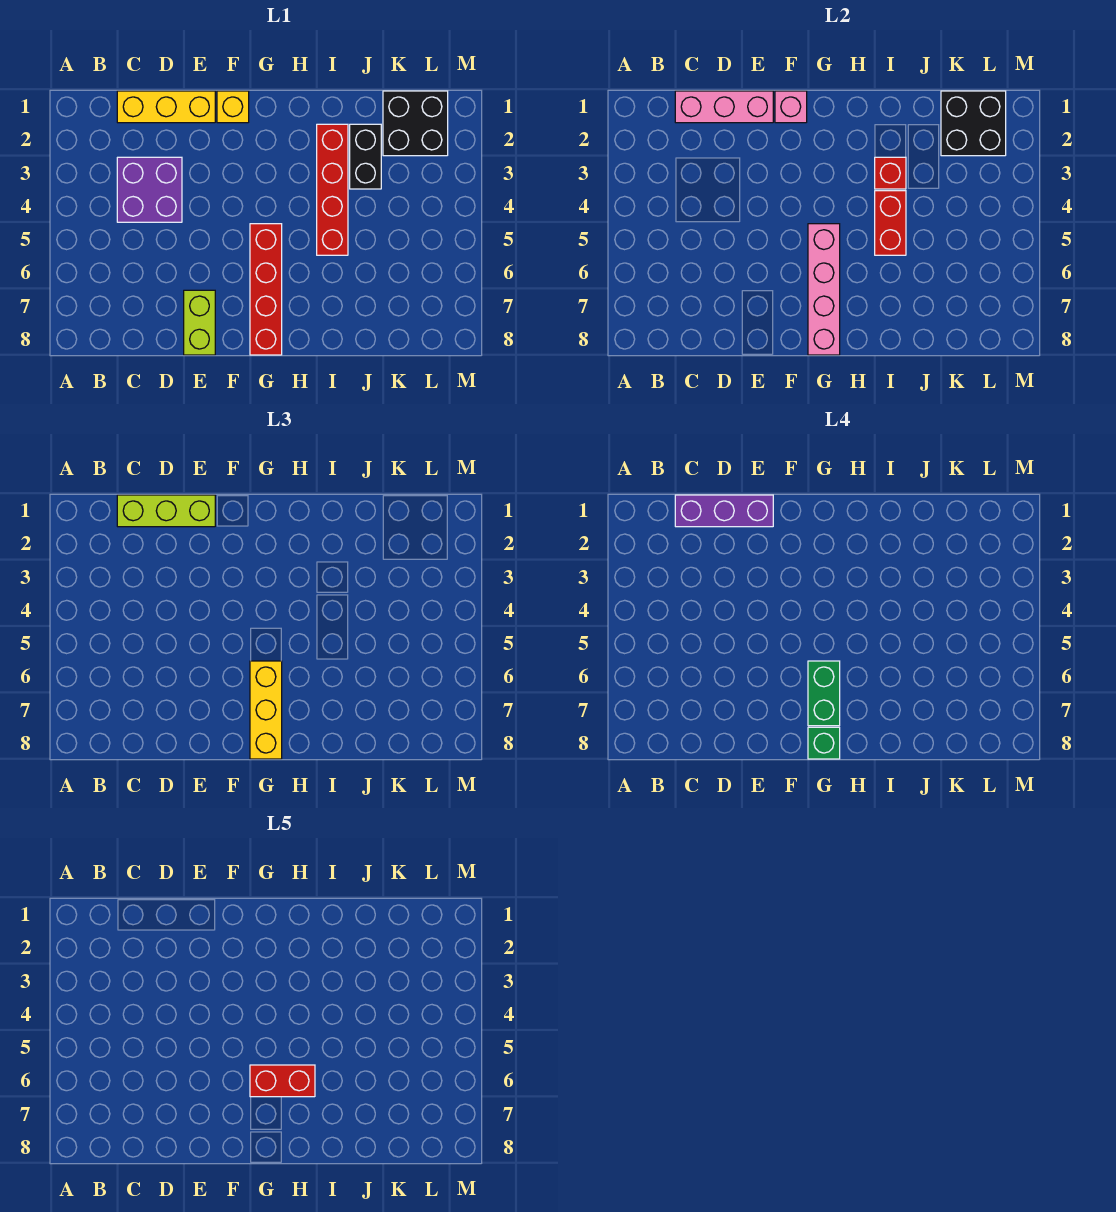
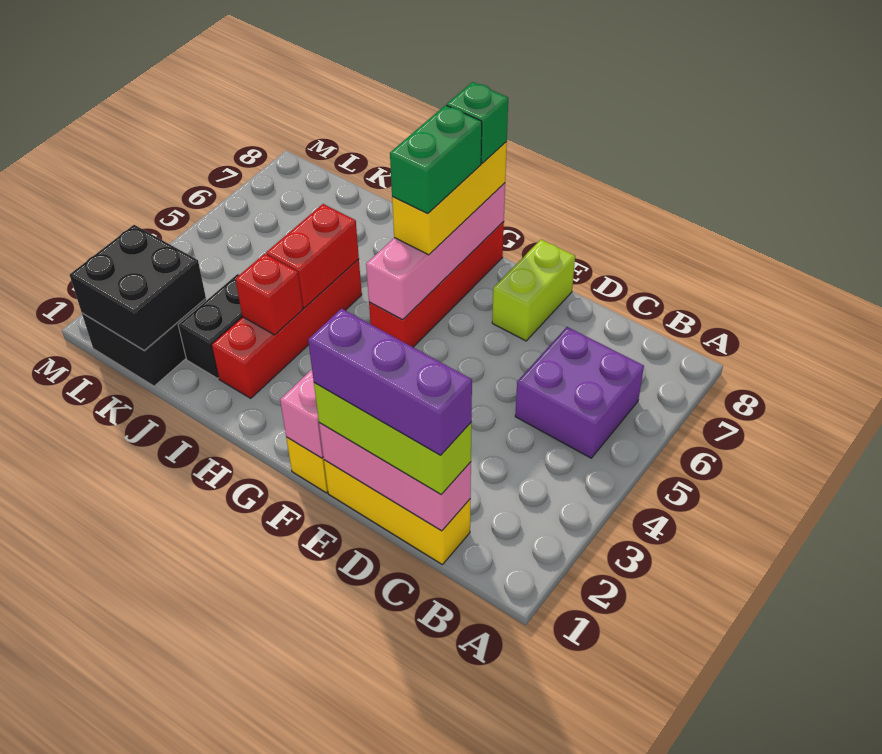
purple brick C3:D4 level 1 -> purple brick B5:C6 level 1
red brick G6:H6 level 5 -> none

